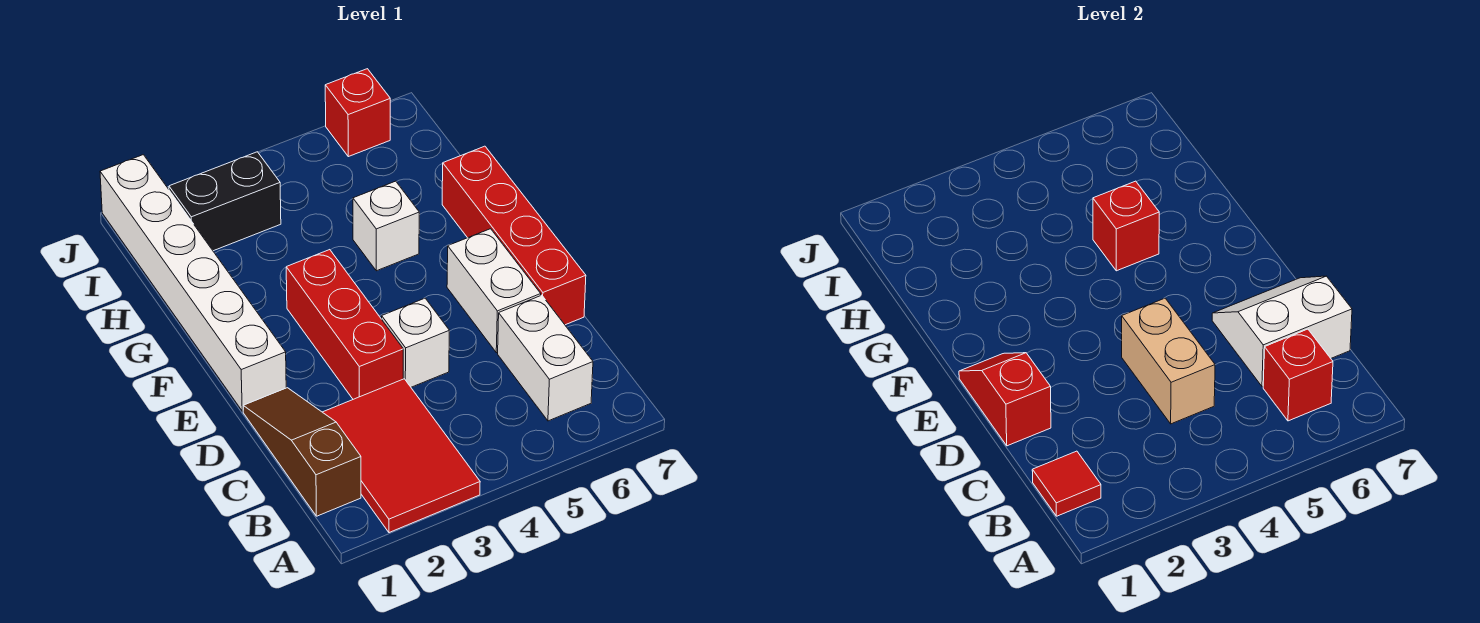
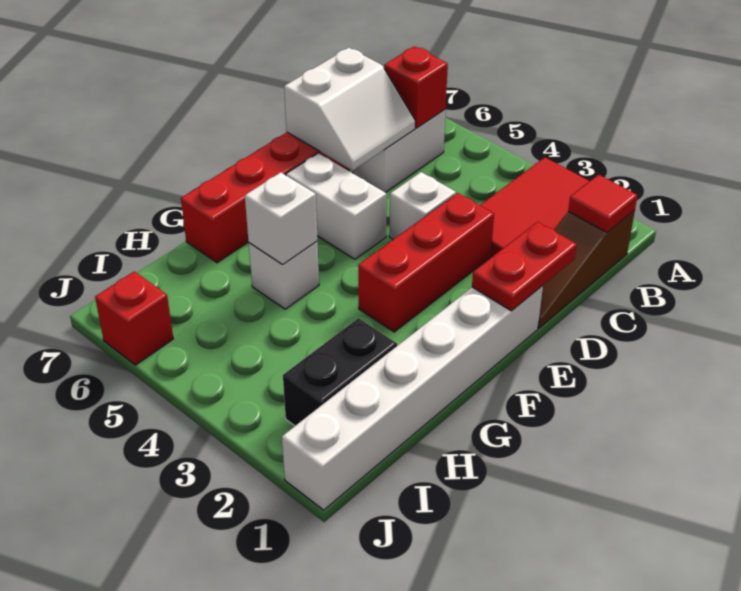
tan brick C4:D4 level 2 -> none
white slope C6:D7 level 2 top C -> white slope C6:D7 level 2 top 7
red slope D1:E1 level 2 top D -> red plate D1:E1 level 2
white brick D6:E6 level 1 -> white brick E5:E6 level 1
red brick G5 level 2 -> white brick G5 level 2
black brick I2:I3 level 1 -> black brick H2:I2 level 1

